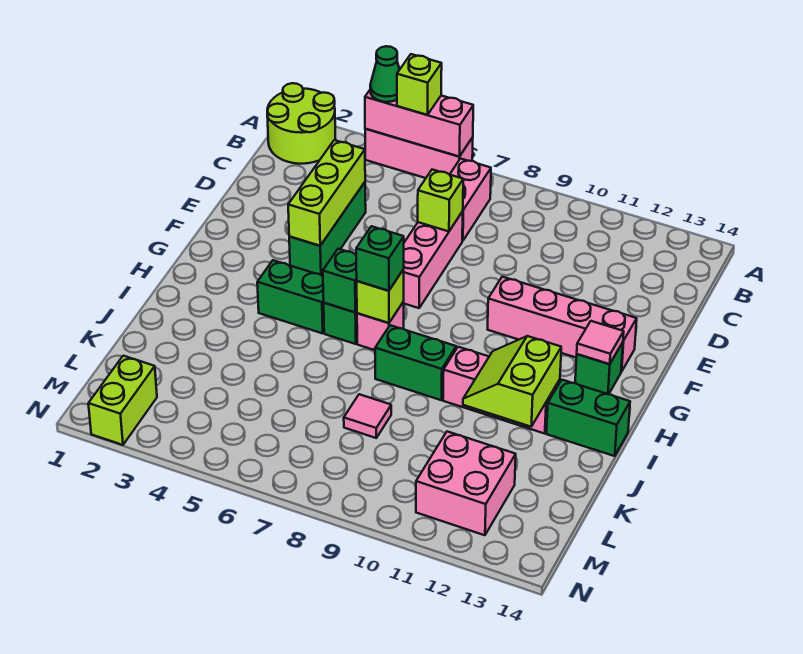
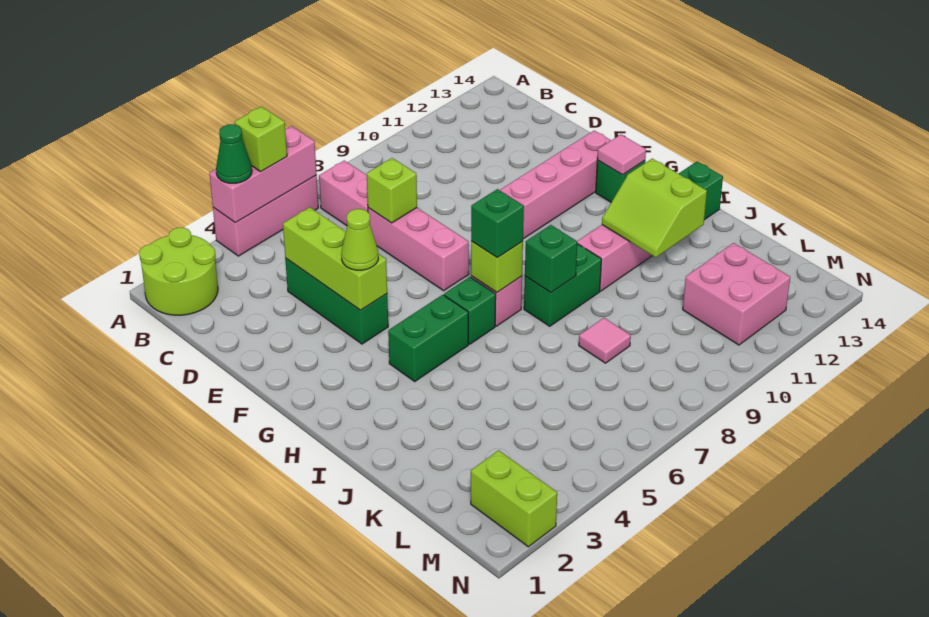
none -> lime cone F4 level 3
green brick H6 level 2 -> green brick I8 level 2

